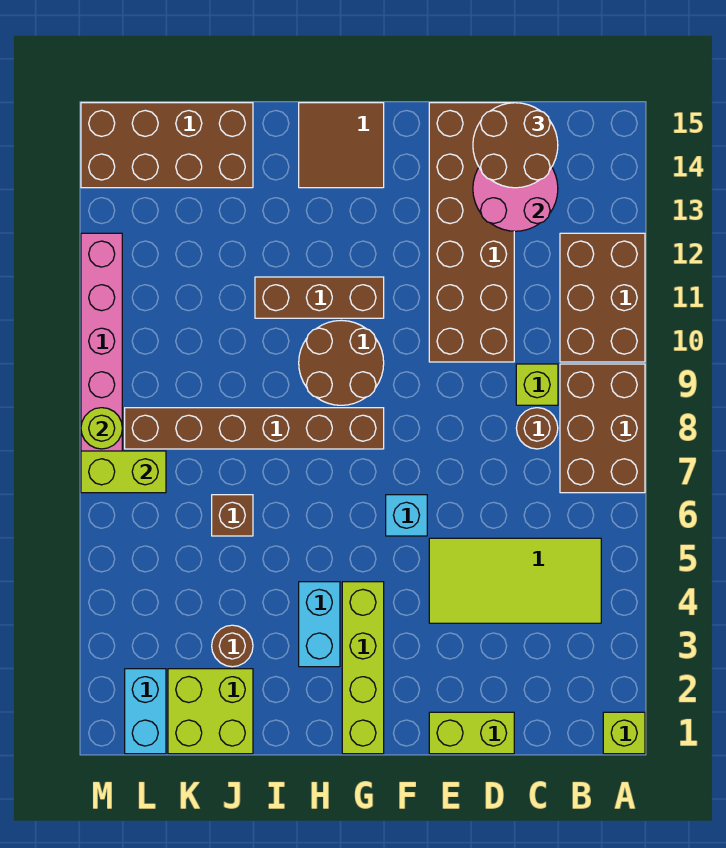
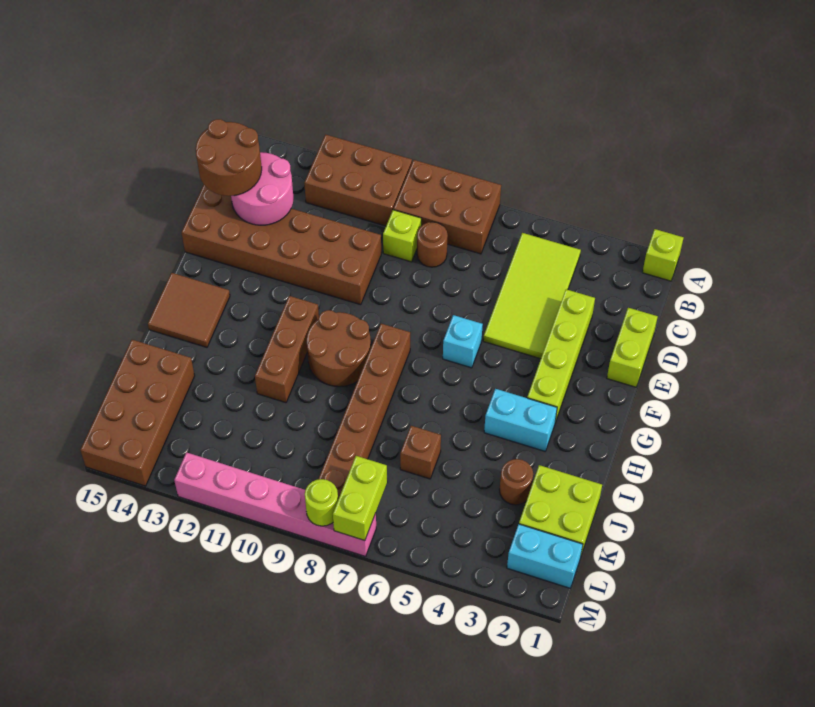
lime brick G1:G4 level 1 -> lime brick D3:G3 level 1

